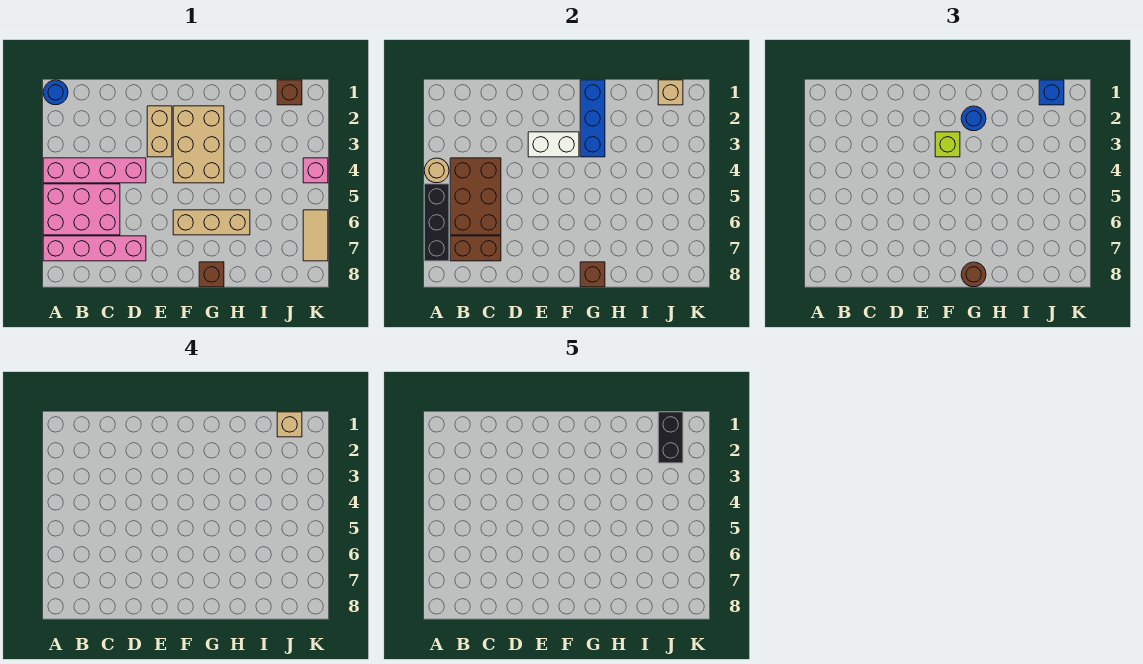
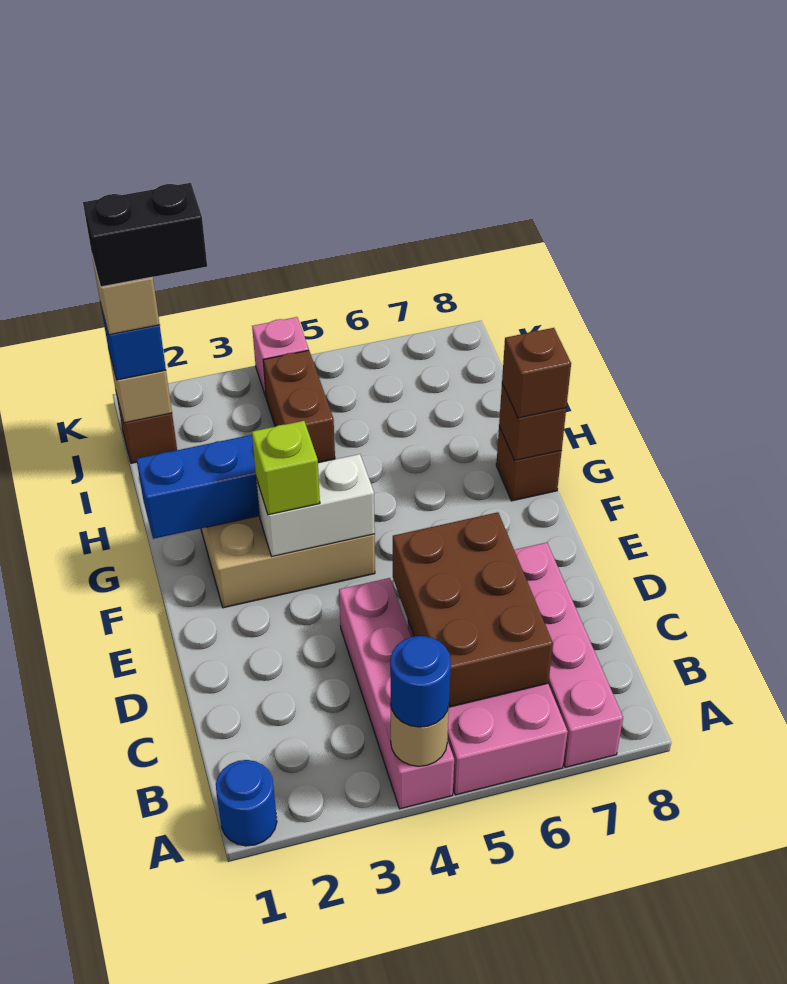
black brick A5:A7 level 2 -> none
brown brick B4:C6 level 2 -> brown brick B5:D6 level 2
brown brick B7:C7 level 2 -> brown brick I4:J4 level 1
tan brick E2:E3 level 1 -> none
white brick E3:F3 level 2 -> white brick F3:F4 level 2
tan brick F6:H6 level 1 -> none
blue round brick G2 level 3 -> blue round brick A4 level 3
brown round brick G8 level 3 -> brown brick G8 level 3
tan tile K6:K7 level 1 -> none

